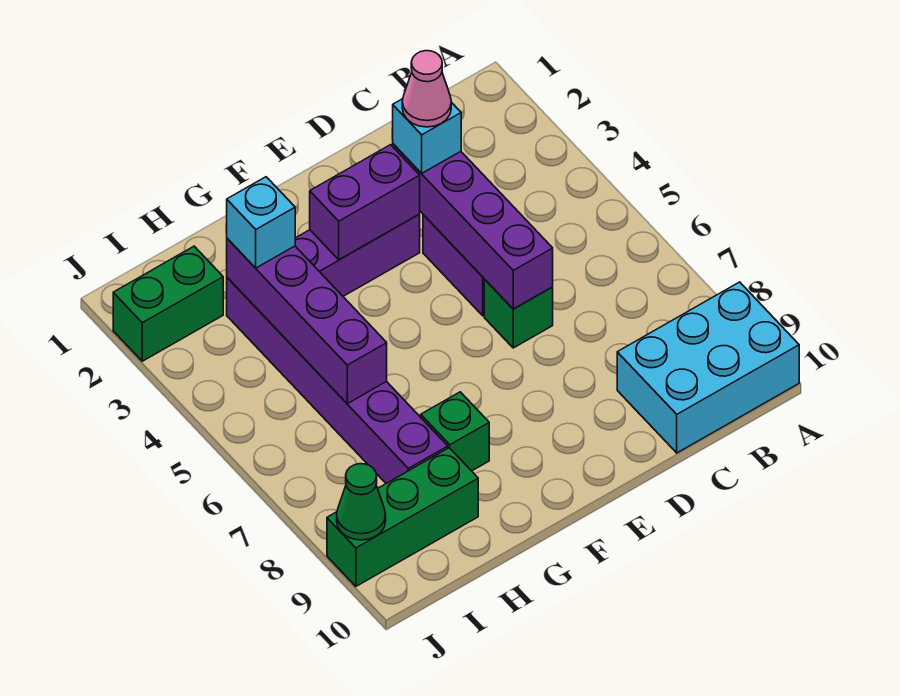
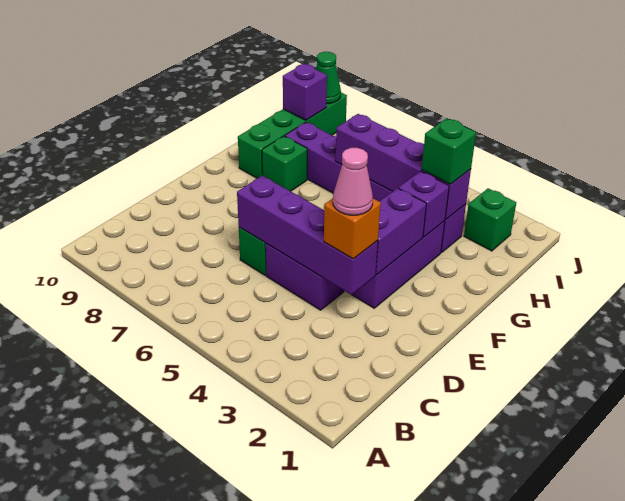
cyan brick A9:C10 level 1 -> none
cyan brick D3 level 3 -> orange brick D3 level 3
none -> purple brick G3 level 2
cyan brick H3 level 3 -> green brick H3 level 3
green brick H9:J9 level 1 -> green brick G9:J9 level 1
green brick I2:J2 level 1 -> green brick I2 level 1
none -> purple brick I9 level 2

